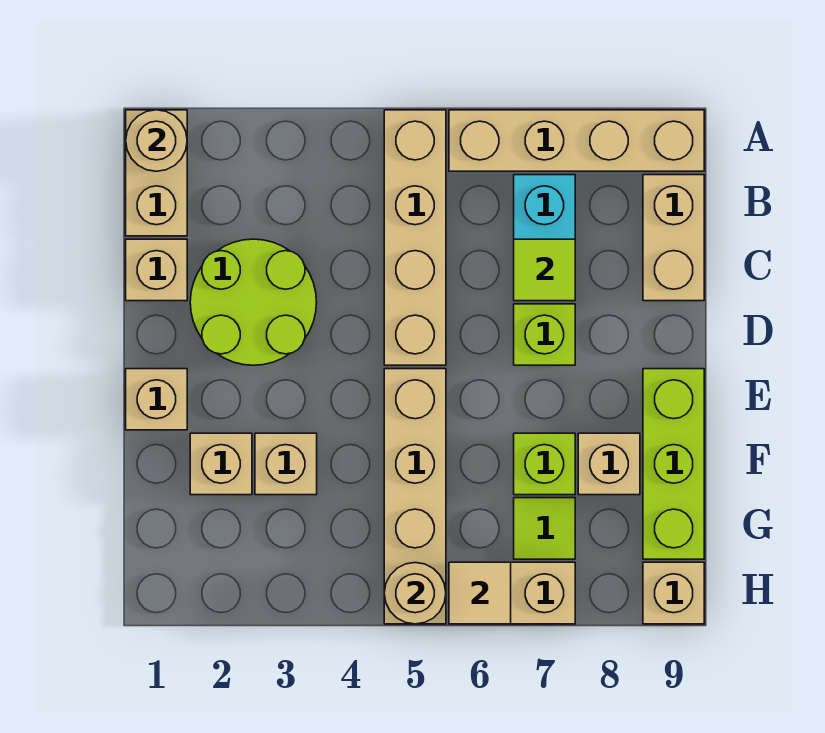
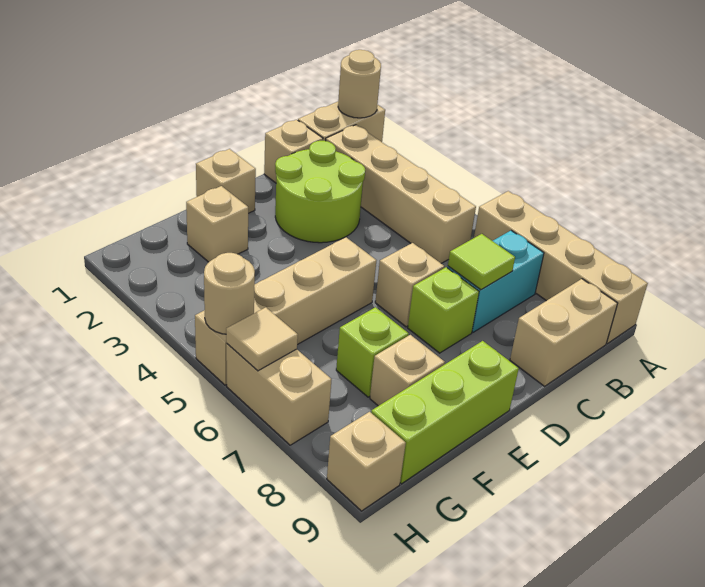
tan brick A5:D5 level 1 -> tan brick B2:B5 level 1
tan brick F3 level 1 -> tan brick D6 level 1
lime tile G7 level 1 -> none

